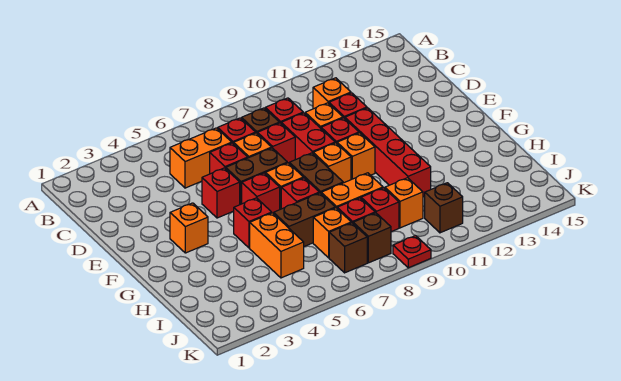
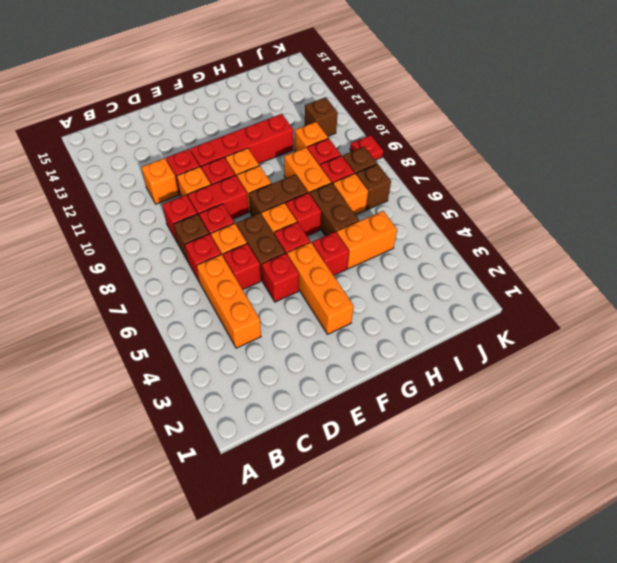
orange brick C5:C6 level 1 -> orange brick C4:C6 level 1
orange brick F3 level 1 -> orange brick F3:F5 level 1

